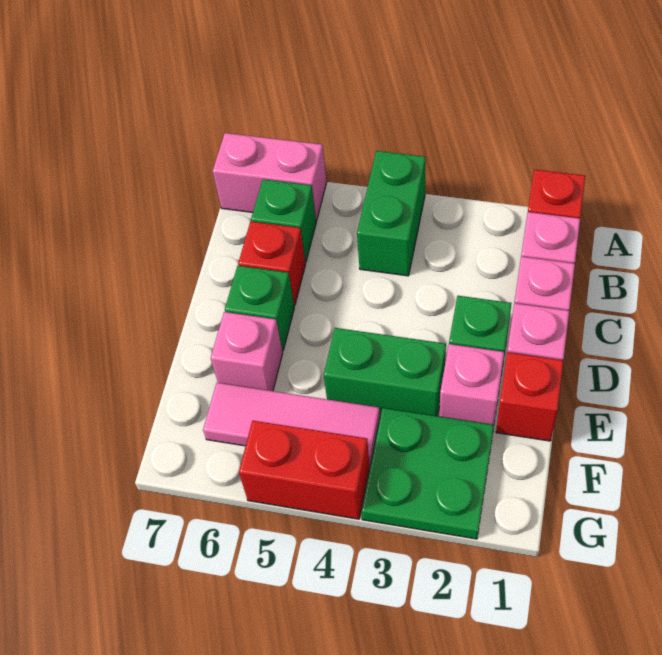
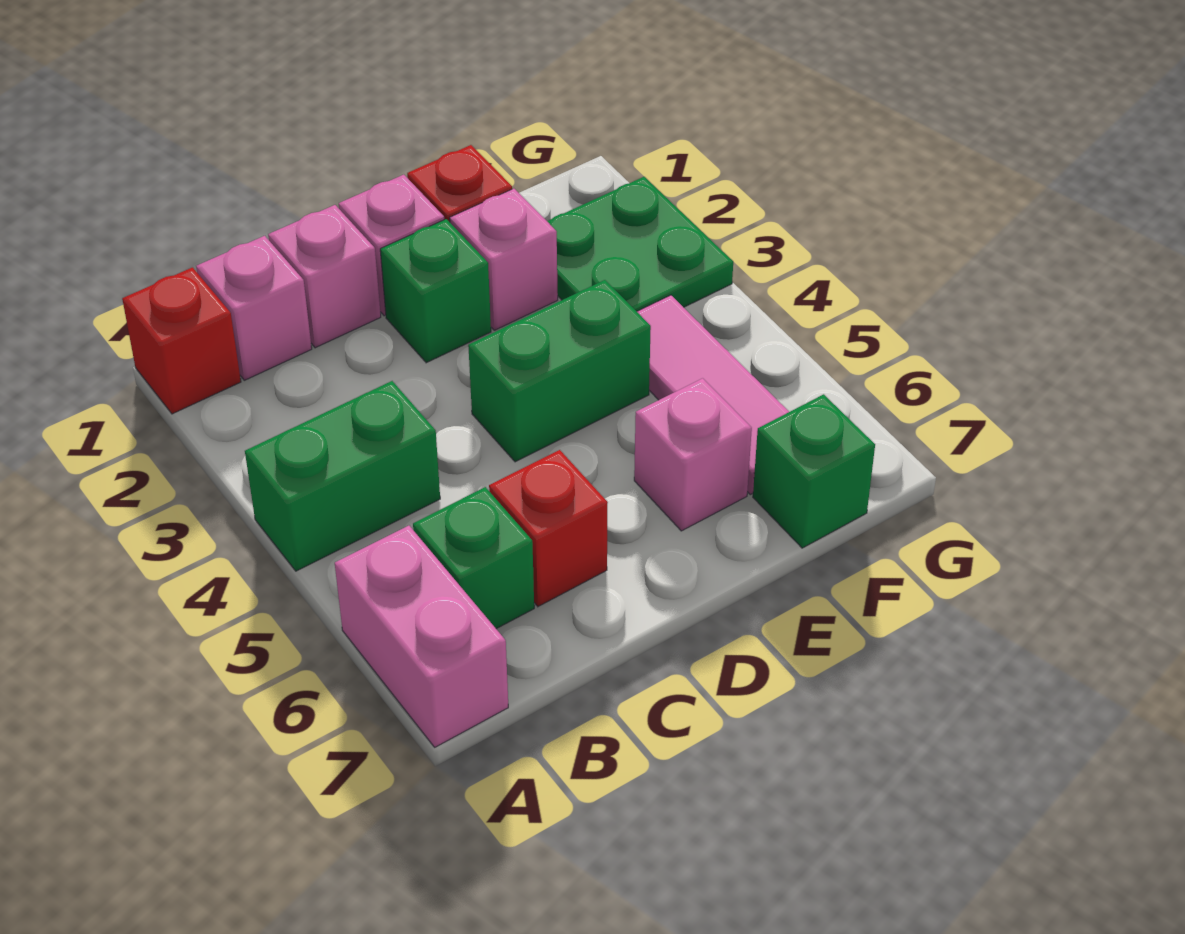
green brick D6 level 1 -> green brick F7 level 1
green brick E3:E4 level 1 -> green brick D4:E4 level 1
red brick G4:G5 level 1 -> none

